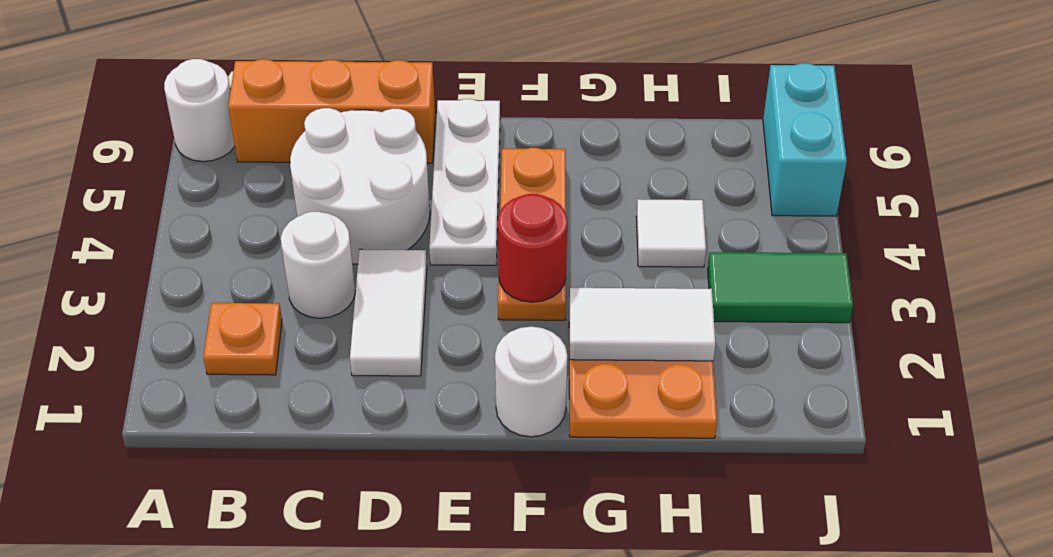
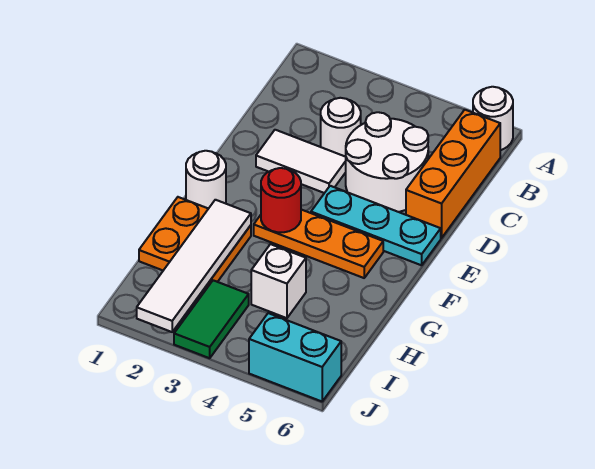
orange plate B2 level 1 -> none
white plate E4:E6 level 1 -> cyan plate E4:E6 level 1
white tile G2:H2 level 2 -> white tile G2:J2 level 2
white tile H4 level 1 -> white brick H4 level 1

